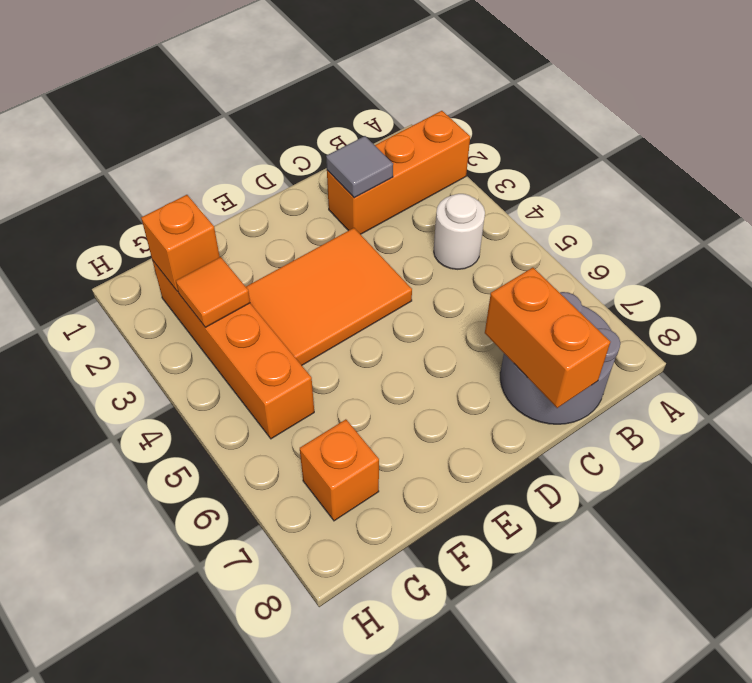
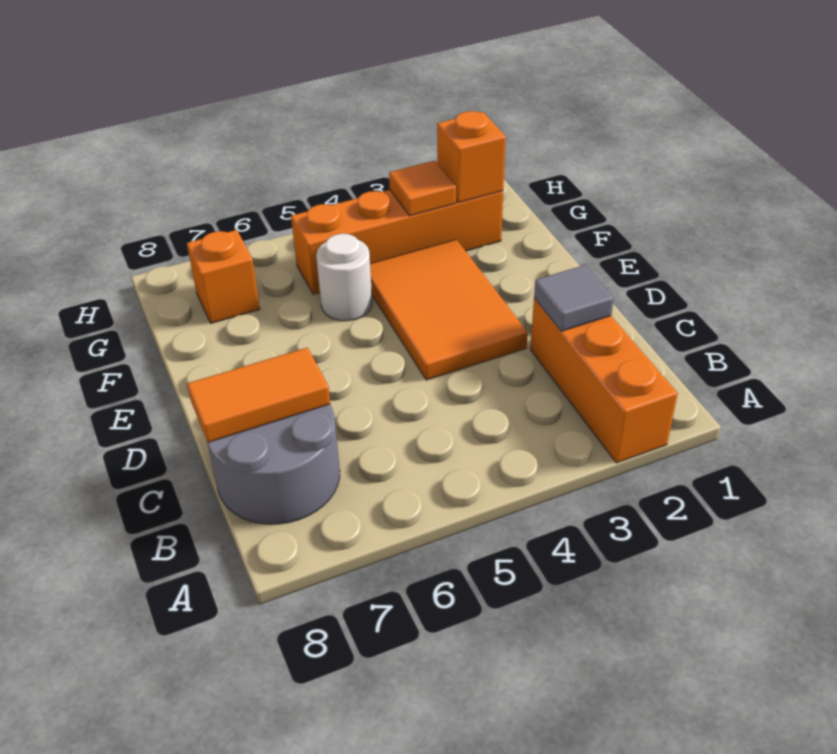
white round brick B4 level 1 -> white round brick F5 level 1
orange brick C7:C8 level 2 -> orange tile C7:C8 level 2

